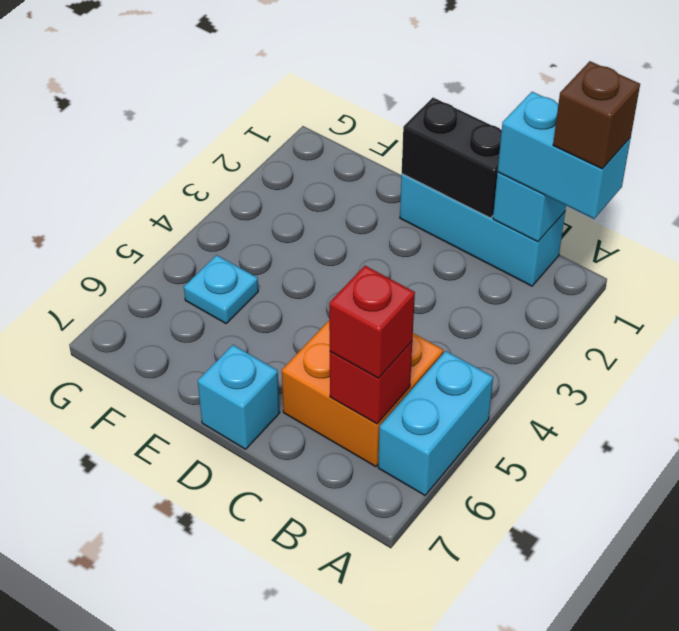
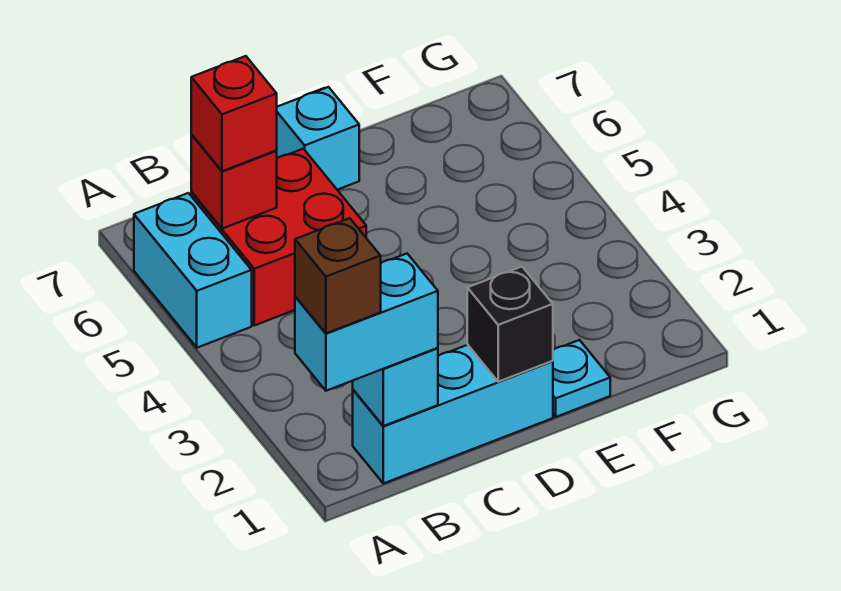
orange brick B5:C6 level 1 -> red brick B5:C6 level 1
black brick C1:D1 level 2 -> black brick D1 level 2
cyan plate F5 level 1 -> cyan plate E1 level 1

